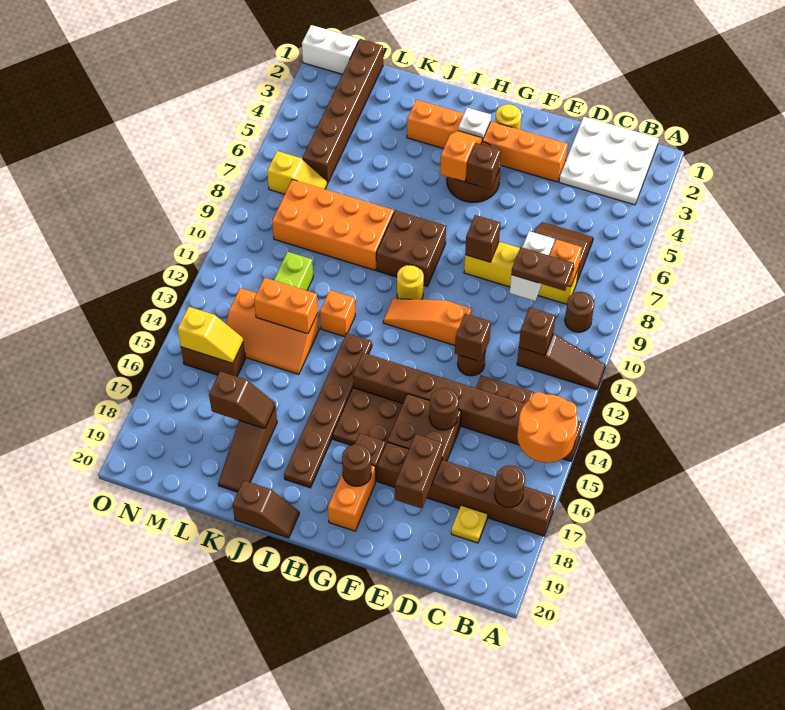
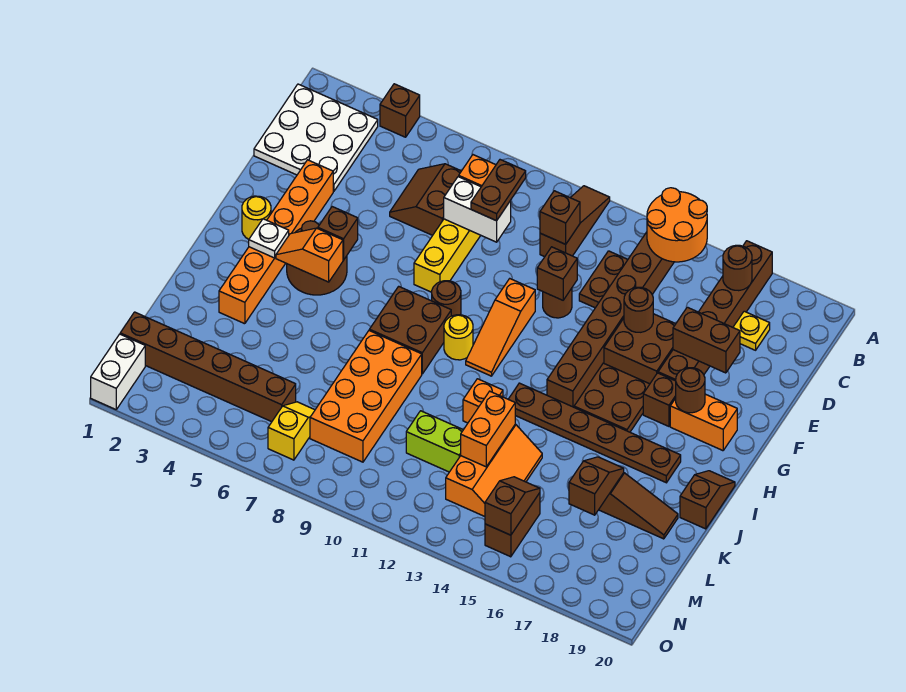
brown round brick B9 level 1 -> brown round brick G9 level 1
brown brick F8 level 2 -> brown brick A4 level 1
yellow slope M15:N15 level 2 top N -> brown slope M15:N15 level 2 top N

